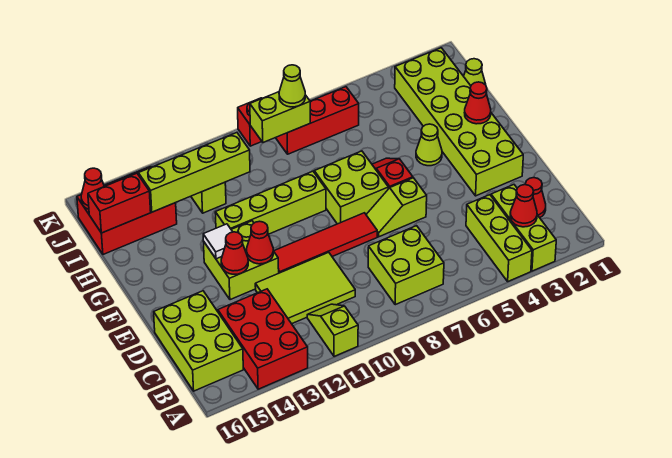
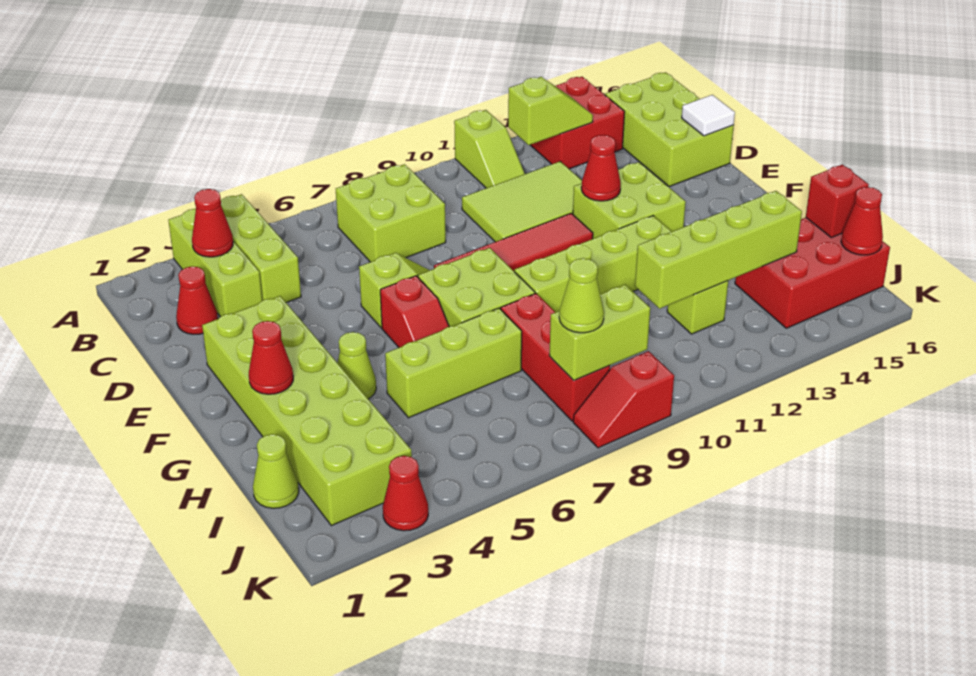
red brick A13:C14 level 1 -> red brick A13:B14 level 1
none -> lime slope B12:B13 level 2 top 12
red cone E13 level 2 -> red cone K3 level 1
white tile F13 level 2 -> white tile D16 level 2
none -> lime brick H5:H7 level 1
red brick I15:I16 level 2 -> red brick I16 level 2
red brick J6:J8 level 1 -> red brick H8:J8 level 1

